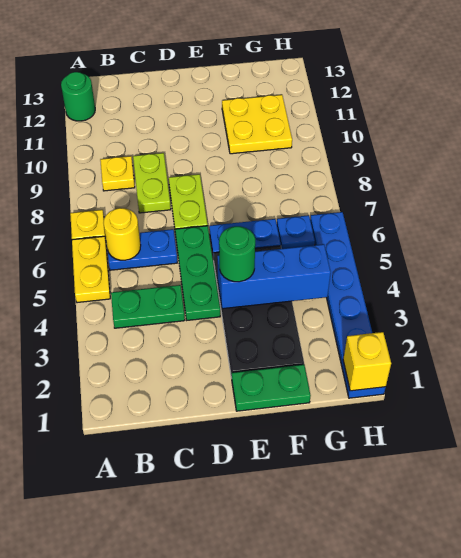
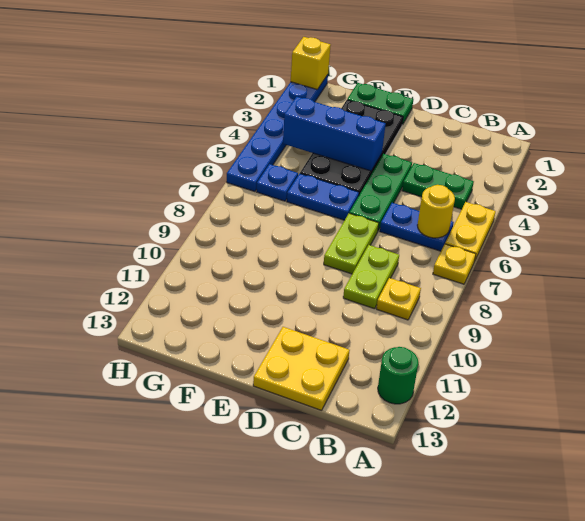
green round brick E4 level 3 -> none
yellow plate F10:G11 level 1 -> yellow plate C12:D13 level 1

